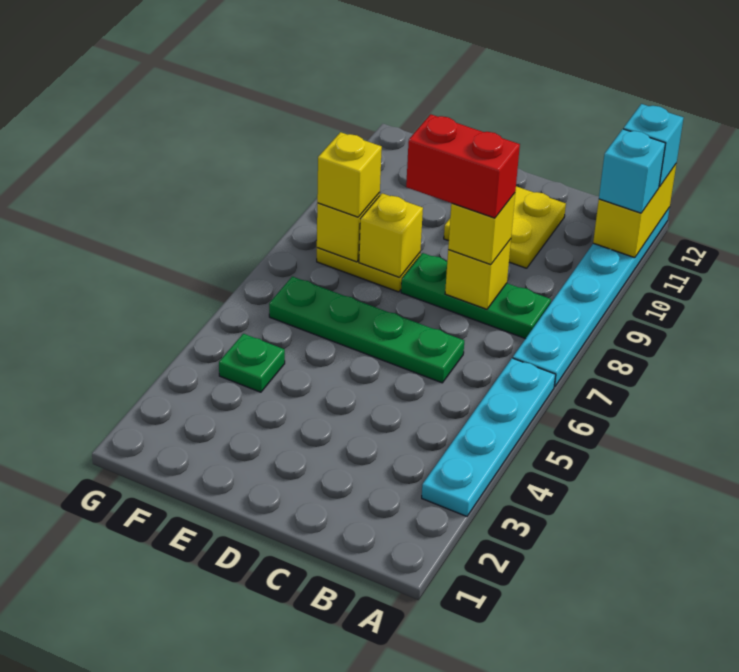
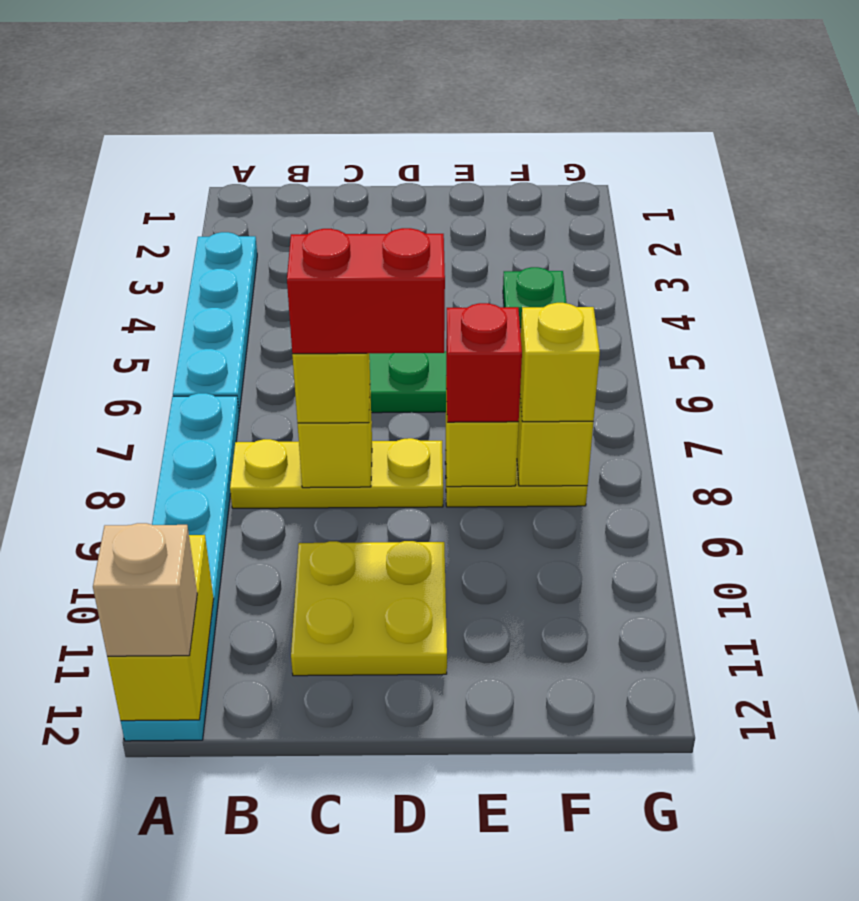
cyan brick A11 level 3 -> none
cyan brick A12 level 3 -> tan brick A12 level 3
green plate B8:D8 level 1 -> yellow plate B8:D8 level 1
none -> red brick E8 level 3

